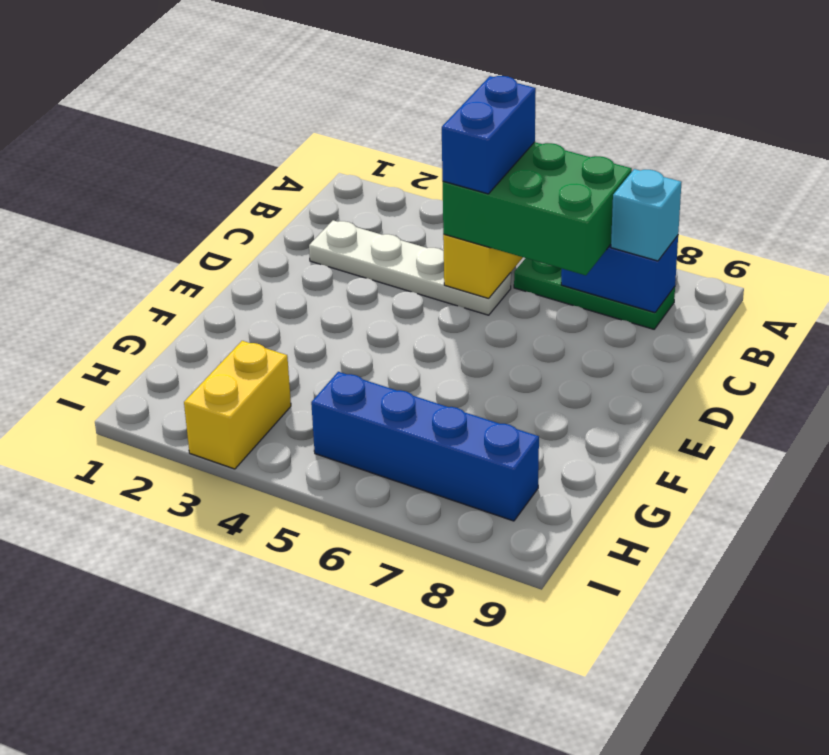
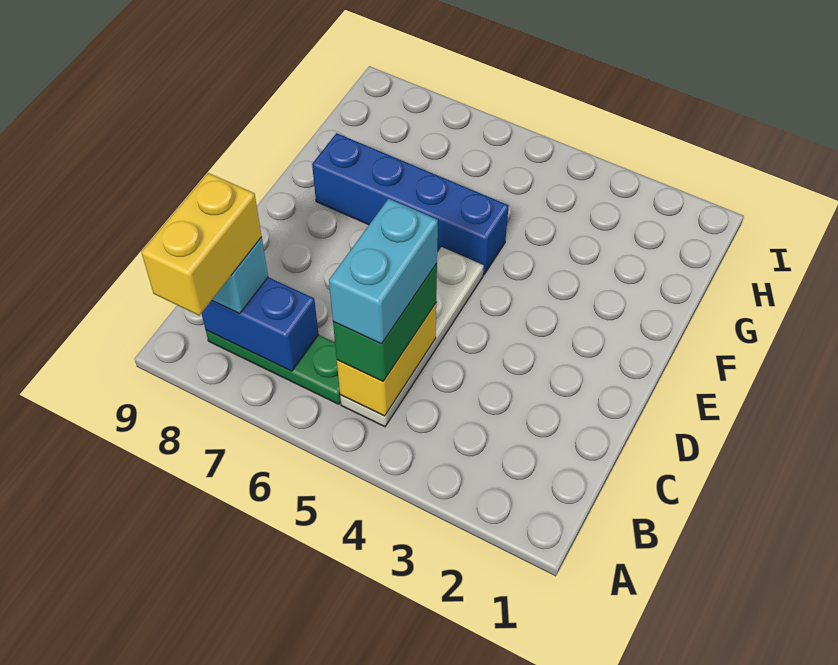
green brick B5:C7 level 3 -> green brick B5:C5 level 3
blue brick B5:C5 level 4 -> cyan brick B5:C5 level 4
white plate C2:C5 level 1 -> white plate B5:E5 level 1
yellow brick H3:I3 level 1 -> yellow brick A8:B8 level 4
blue brick H5:H8 level 1 -> blue brick F5:F8 level 1

